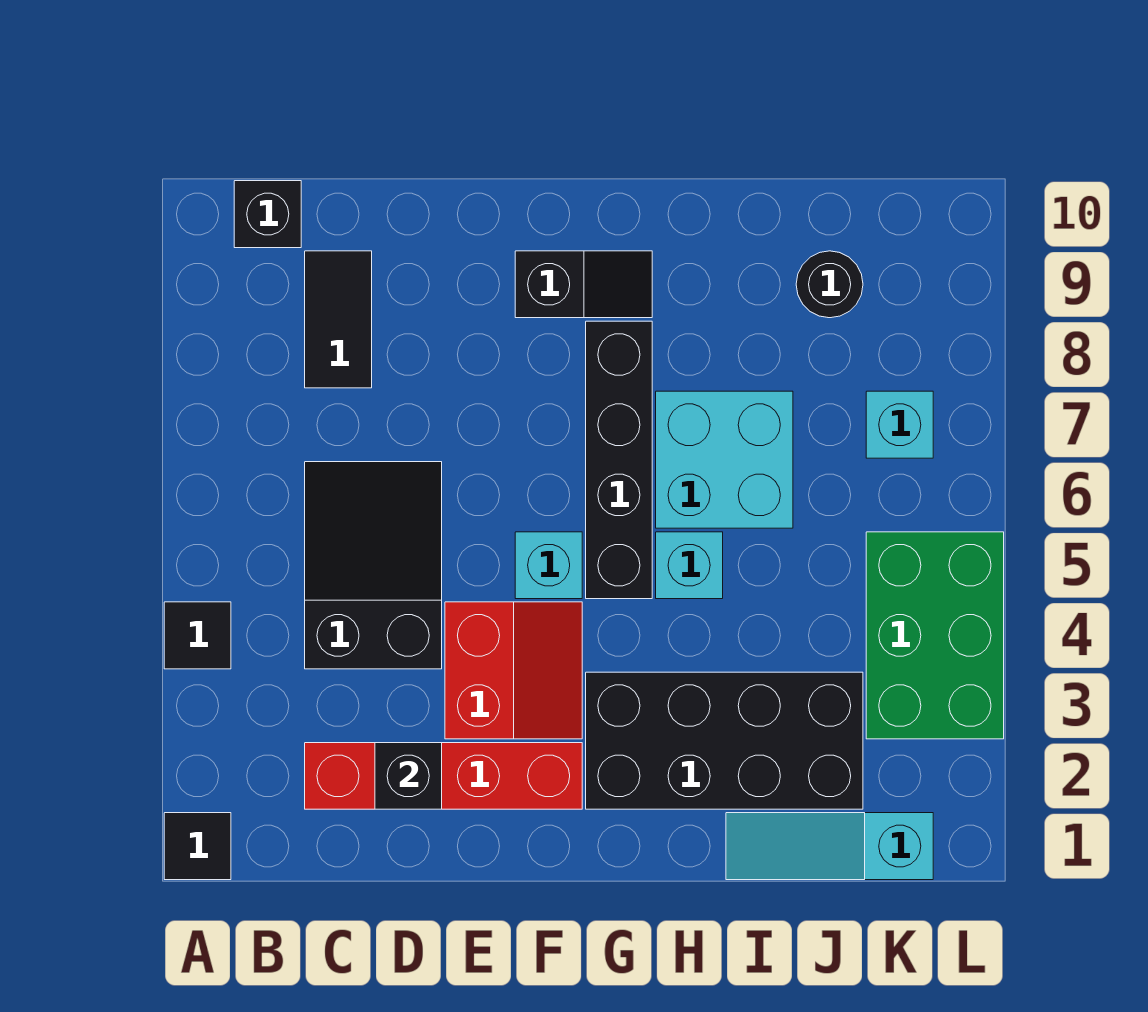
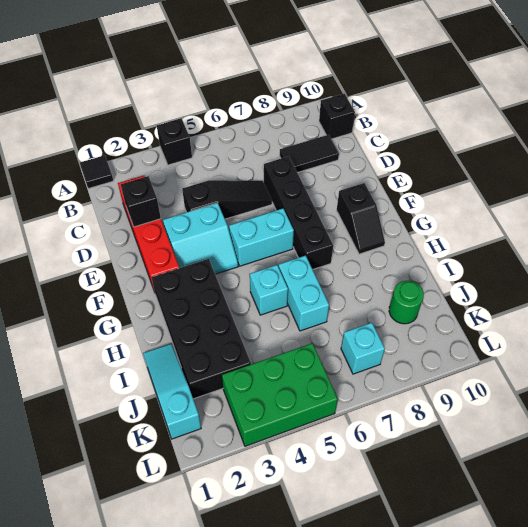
black tile A4 level 1 -> black brick A4 level 1
black slope C4:D6 level 1 top 4 -> black slope D4:D6 level 1 top 4
red slope E3:F4 level 1 top E -> cyan slope E3:F4 level 1 top E
cyan brick F5 level 1 -> cyan brick F5:F6 level 1
black brick G5:G8 level 1 -> black brick D7:G7 level 1
cyan brick H6:I7 level 1 -> cyan brick H6:I6 level 1
black round brick J9 level 1 -> green round brick J9 level 1

